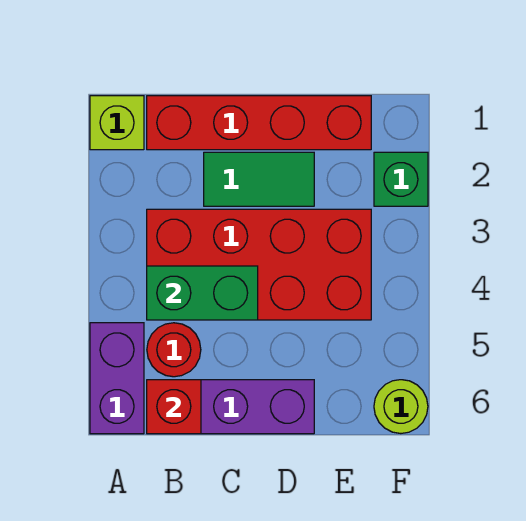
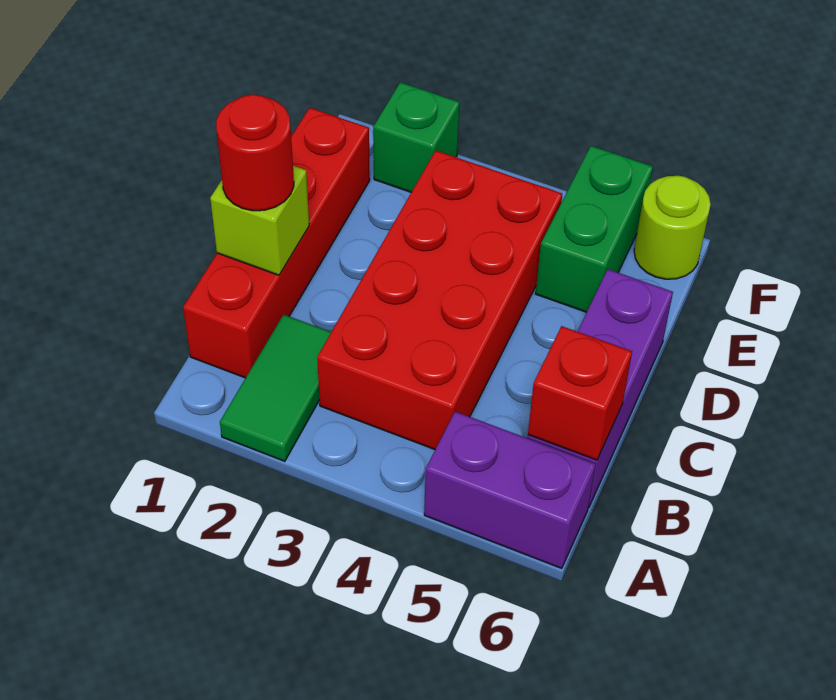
lime brick A1 level 1 -> lime brick C1 level 2
green brick B4:C4 level 2 -> green brick E5:F5 level 1
red round brick B5 level 1 -> red round brick C1 level 3
green tile C2:D2 level 1 -> green tile A2:B2 level 1

